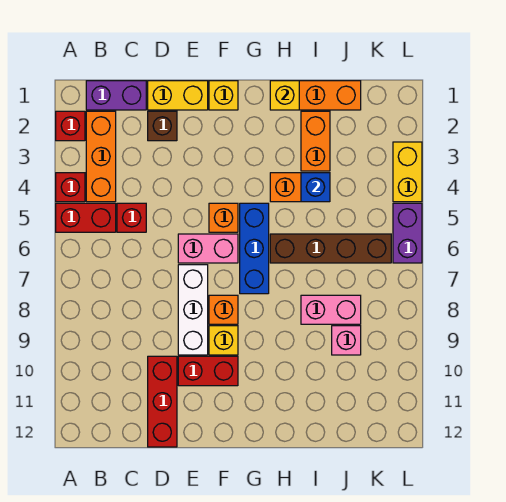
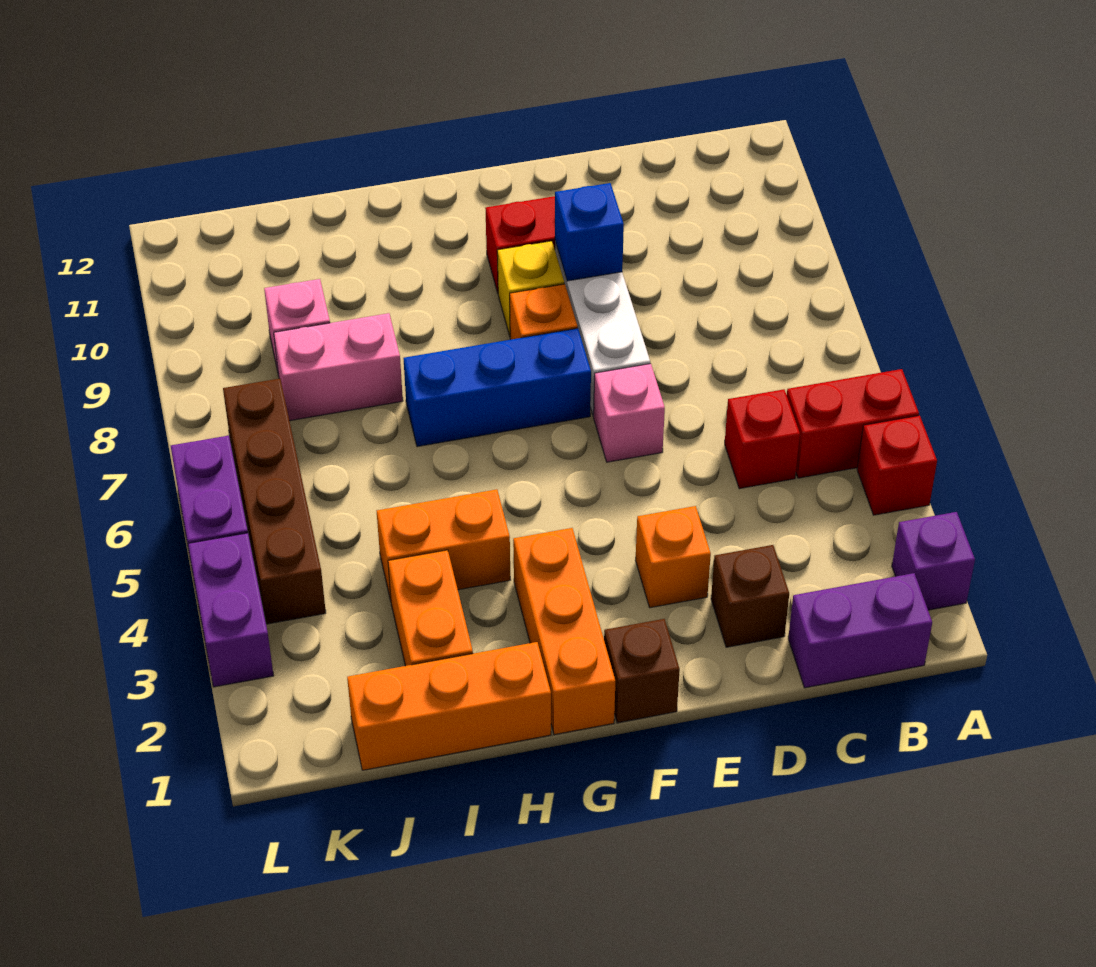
red brick A2 level 1 -> purple brick A2 level 1
orange brick B2:B4 level 1 -> orange brick G1:G3 level 1
yellow brick D1:E1 level 1 -> none
red brick D10:D12 level 1 -> none
pink brick E6:F6 level 1 -> pink brick E6 level 1
yellow brick F1 level 1 -> brown brick F1 level 1
orange brick F5 level 1 -> orange brick E3 level 1
blue brick G5:G7 level 1 -> blue brick F7:H7 level 1
yellow brick H1 level 2 -> none
brown brick H6:K6 level 1 -> brown brick K4:K7 level 1
blue brick I4 level 2 -> blue brick E9 level 2
yellow brick L3:L4 level 1 -> purple brick L3:L4 level 1

